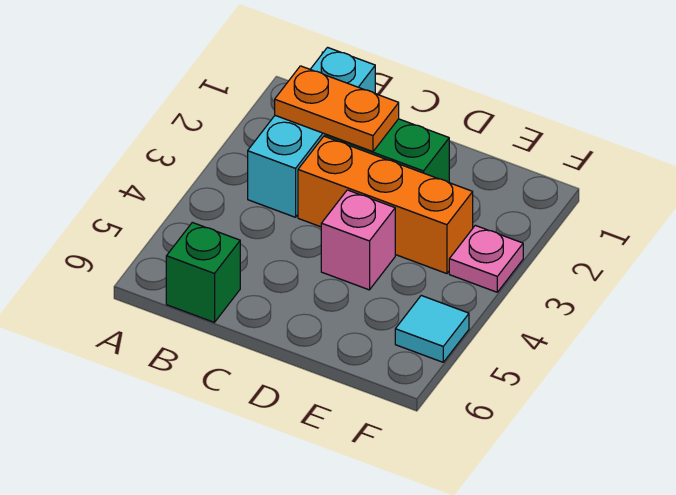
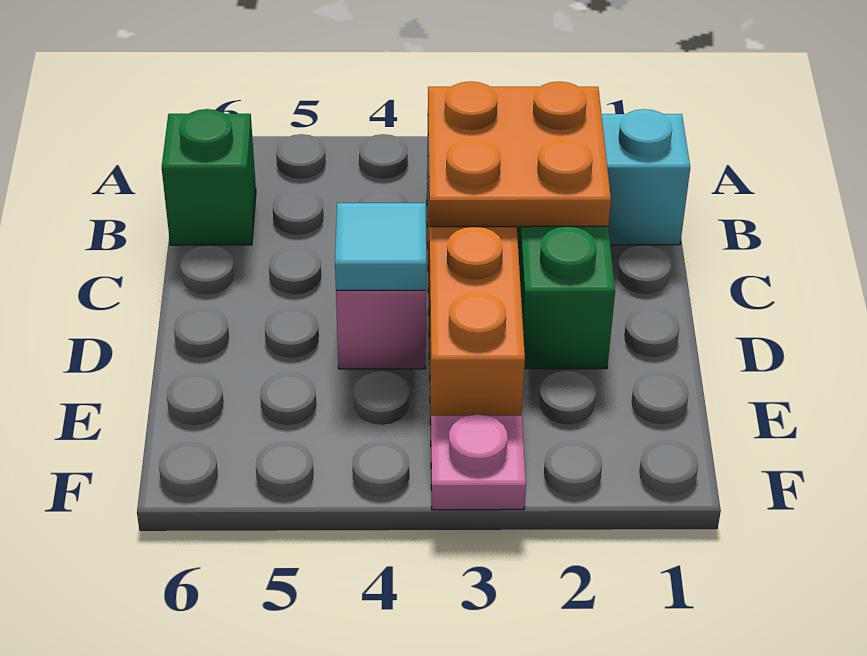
orange plate B2:C2 level 2 -> orange plate B2:C3 level 2
cyan tile F5 level 1 -> cyan tile D4 level 2

